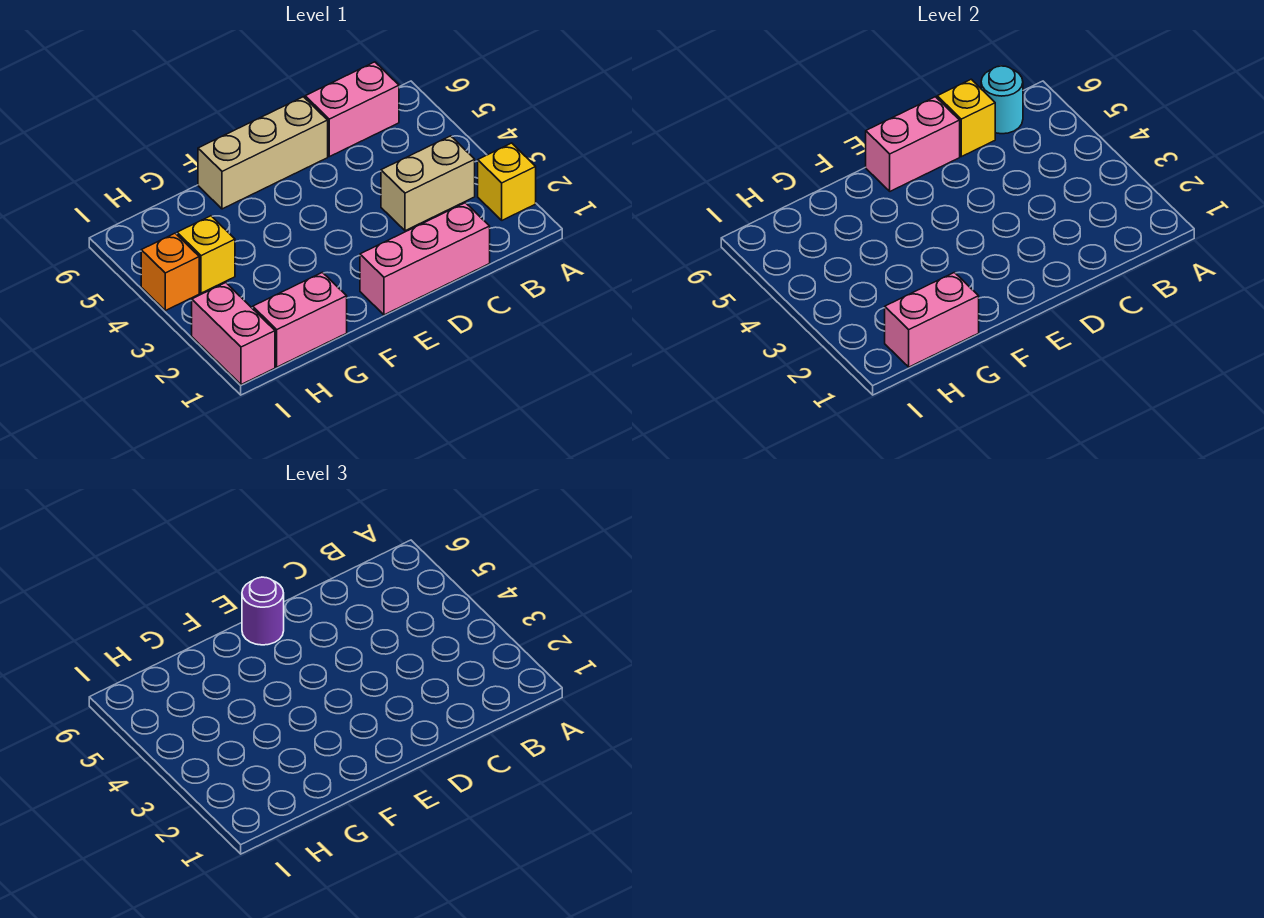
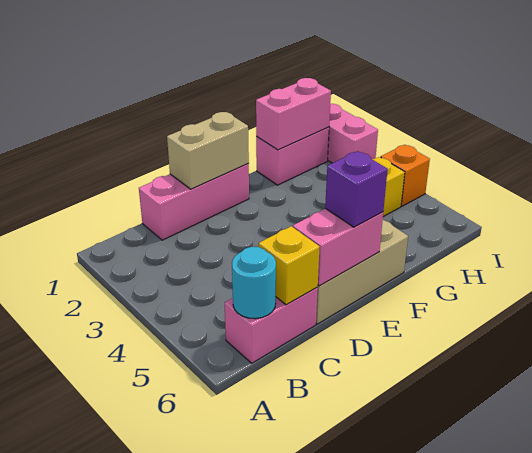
yellow brick A2 level 1 -> none
tan brick B3:C3 level 1 -> tan brick D1:E1 level 2
purple round brick E6 level 3 -> purple brick E6 level 3

